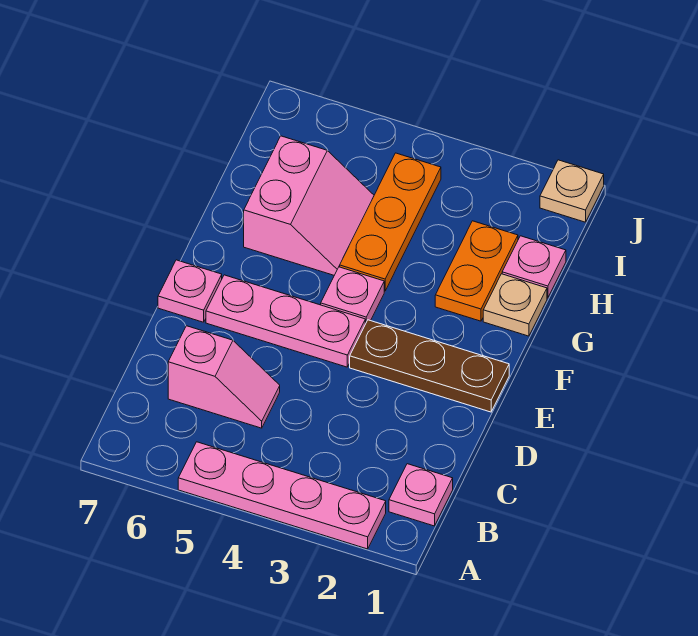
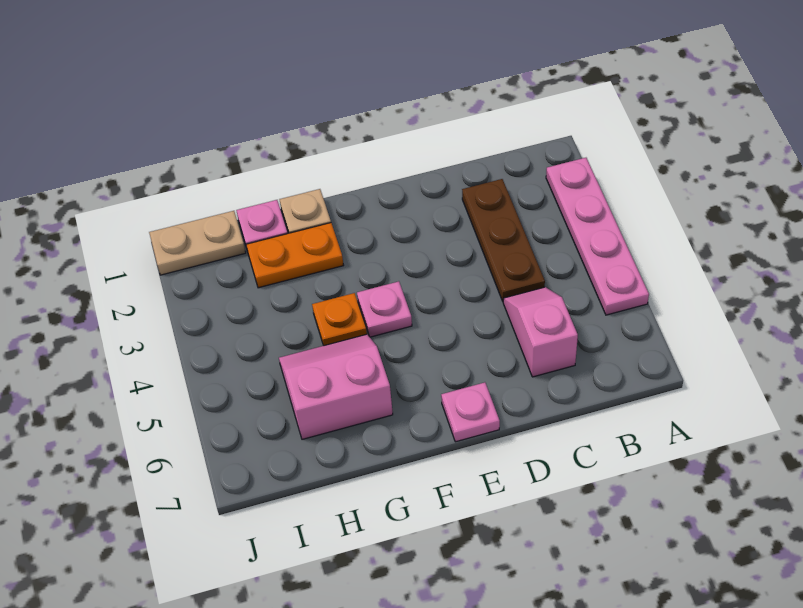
pink plate B1 level 1 -> none
brown plate E1:E3 level 1 -> brown plate C2:C4 level 1
pink plate E4:E6 level 1 -> none
orange plate G4:I4 level 1 -> orange plate G4 level 1
tan plate J1 level 1 -> tan plate I1:J1 level 1

